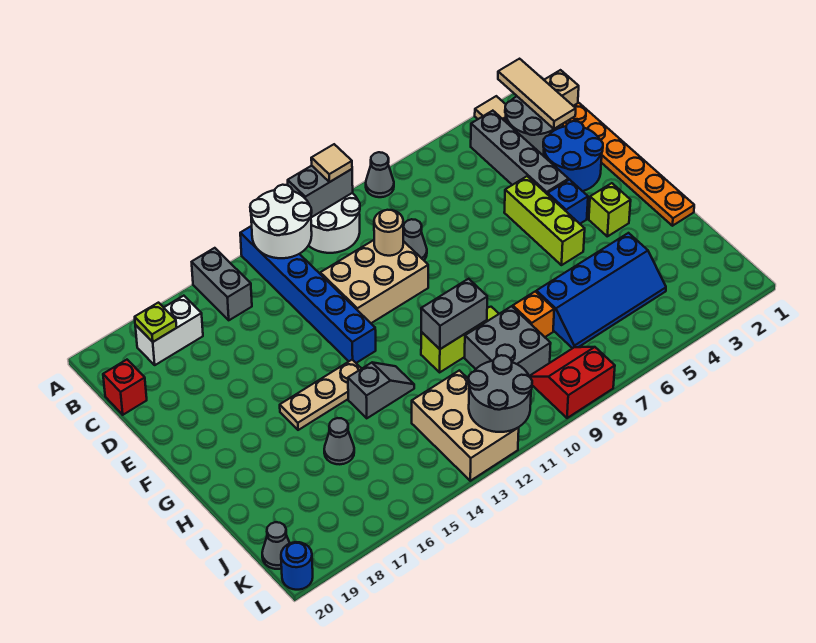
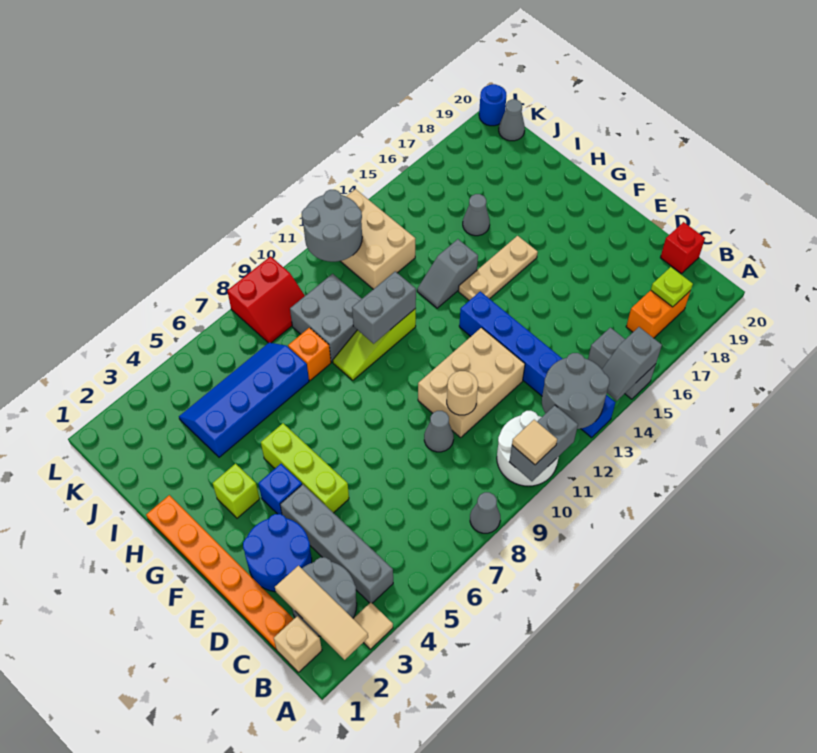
white round brick A12:B13 level 2 -> grey round brick A12:B13 level 2
none -> grey slope A14:A15 level 2 top 15
white brick B17:B18 level 1 -> orange brick B17:B18 level 1

